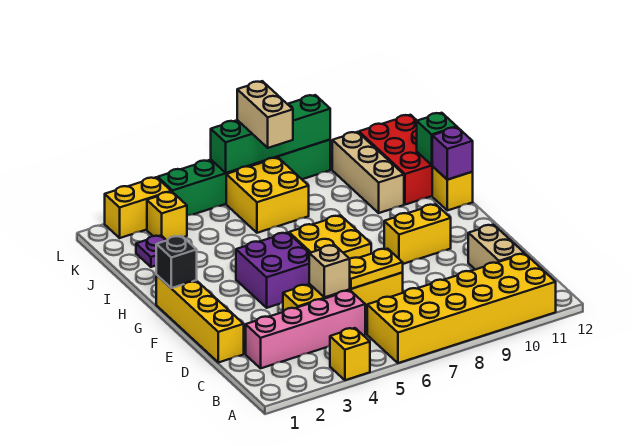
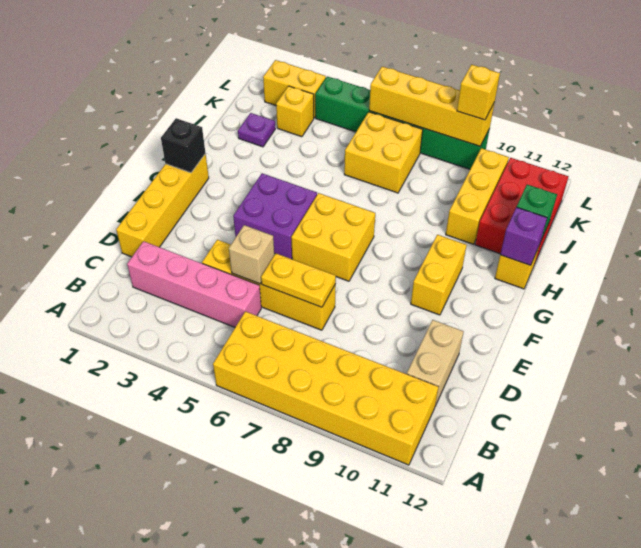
yellow brick A4 level 1 -> yellow brick L9 level 3
yellow brick F9:F10 level 1 -> yellow brick F10:G10 level 1
tan brick I10:K10 level 1 -> yellow brick I10:K10 level 1
tan brick K7:L7 level 3 -> none
green brick L6:L9 level 2 -> yellow brick L6:L9 level 2

